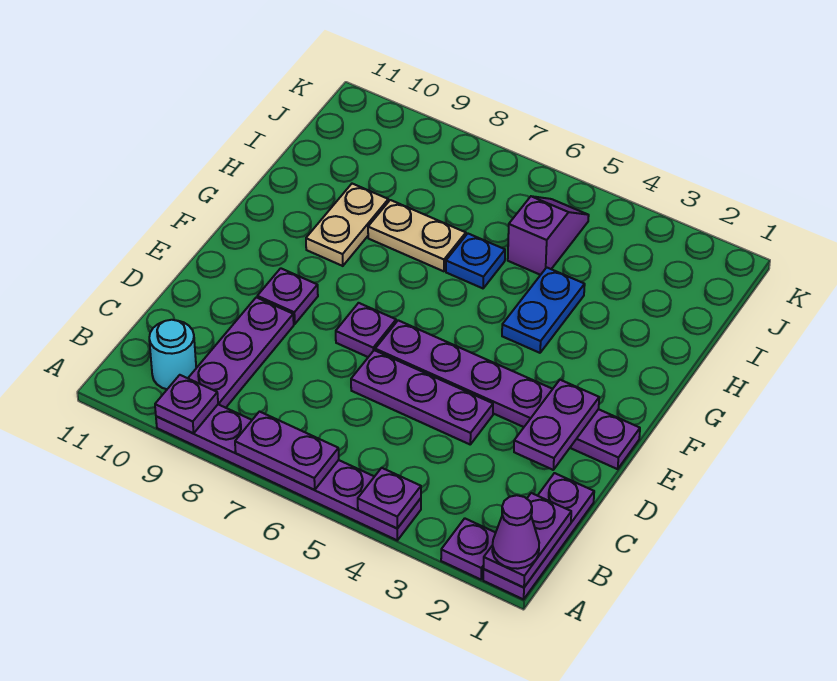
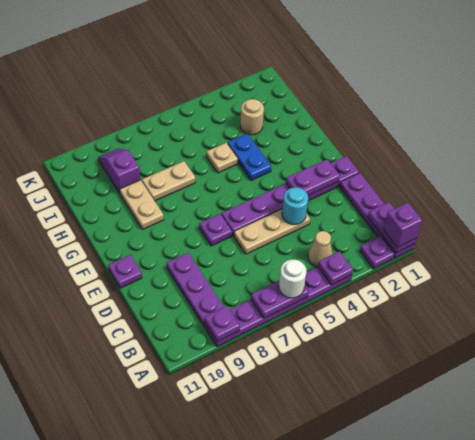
purple plate A1:C1 level 1 -> purple plate A1:D1 level 1
purple cone A1 level 3 -> purple brick A1 level 3
none -> white round brick A6 level 3
none -> tan cone B4 level 1
cyan round brick B10 level 1 -> cyan round brick D4 level 2
purple plate D2:E2 level 2 -> purple plate E2:E3 level 2
purple plate D4:D6 level 1 -> tan plate D4:D6 level 1
purple plate E9 level 1 -> purple plate E11 level 1
none -> tan plate H5 level 1
blue plate H6 level 1 -> none
none -> tan round brick I3 level 1
purple slope I5:J5 level 1 top I -> purple slope I9:J9 level 1 top I

